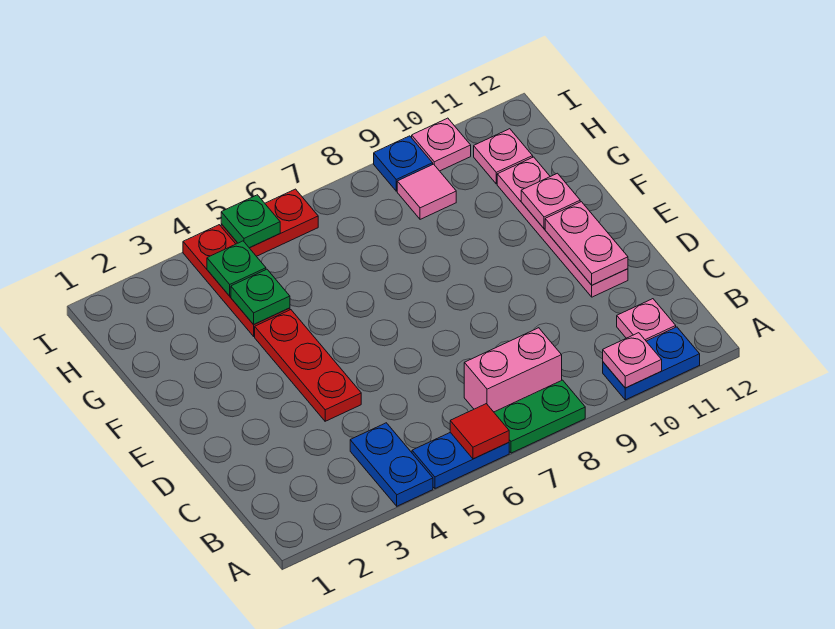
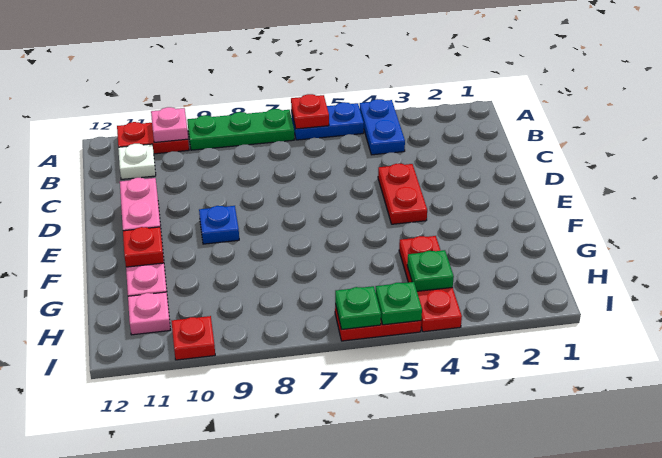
red tile A6 level 2 -> red plate A6 level 2
green plate A7:A8 level 1 -> green plate A7:A9 level 1
blue plate A10:A11 level 1 -> red plate A10:A11 level 1
pink brick B7:B8 level 1 -> none
pink plate B11 level 1 -> white plate B11 level 1
red plate D4:F4 level 1 -> red plate D4:E4 level 1
pink plate F11 level 2 -> red plate F11 level 2
green plate G4 level 2 -> green plate I6 level 2
pink tile H9 level 1 -> none
blue plate I9 level 1 -> blue plate E9 level 1
pink plate I10 level 1 -> red plate I10 level 1

